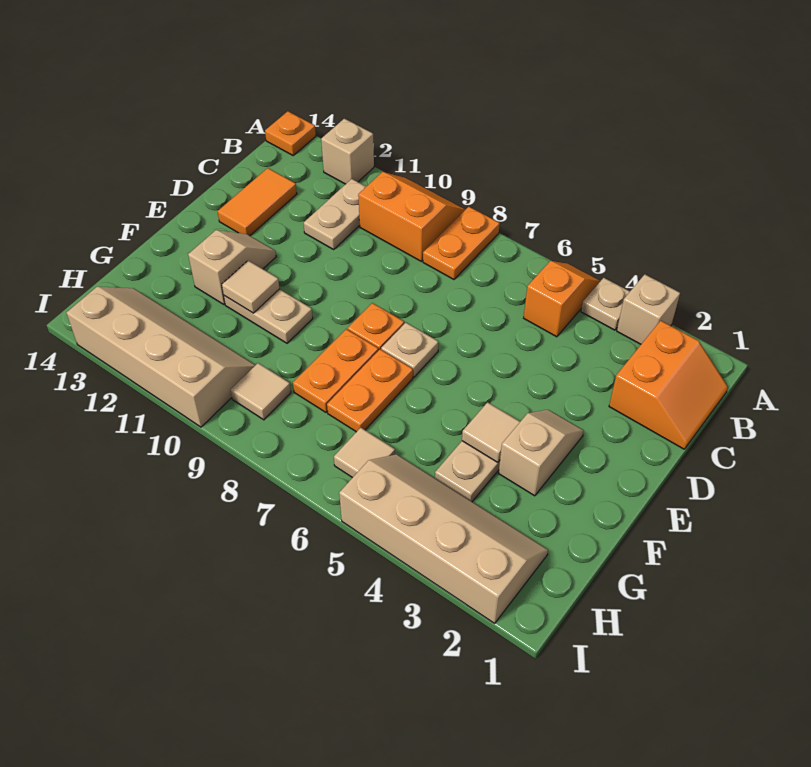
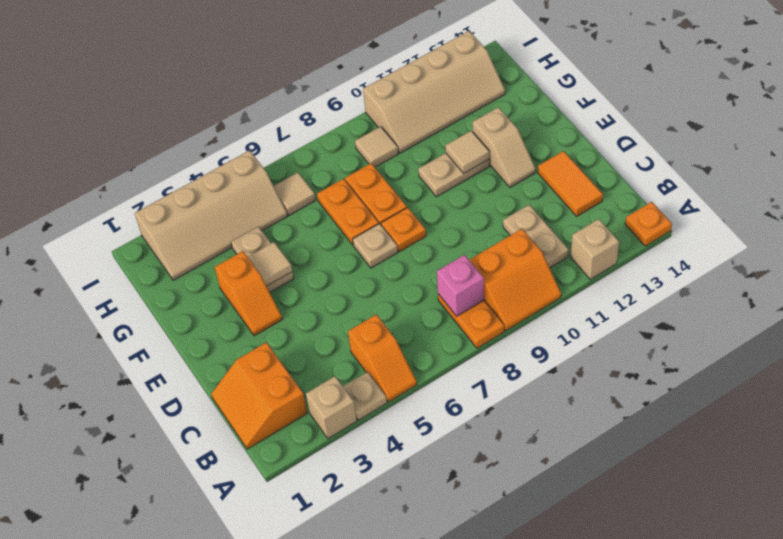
none -> pink brick B8 level 2
tan slope E3:F3 level 1 top F -> orange slope E3:F3 level 1 top F

